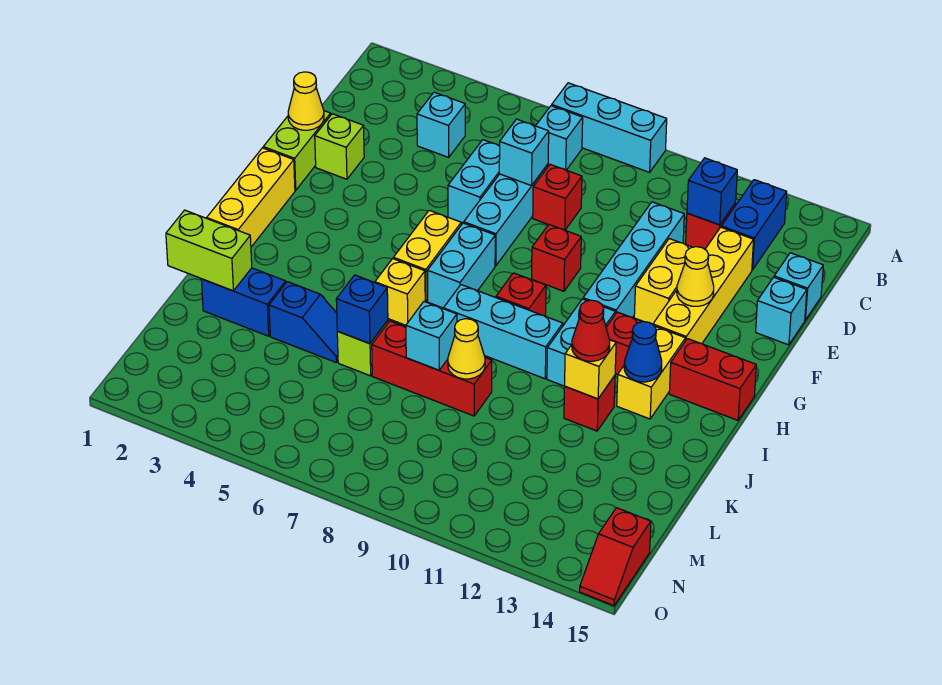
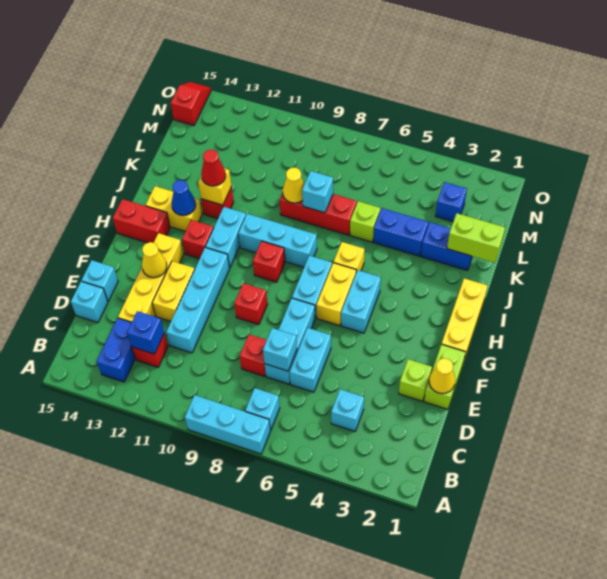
none -> cyan brick G5:H5 level 1
yellow brick H13:I13 level 1 -> yellow brick I13:I14 level 1
blue slope K4:K5 level 1 top 4 -> blue brick K4:K5 level 1
blue brick K6 level 2 -> blue brick M3 level 1

